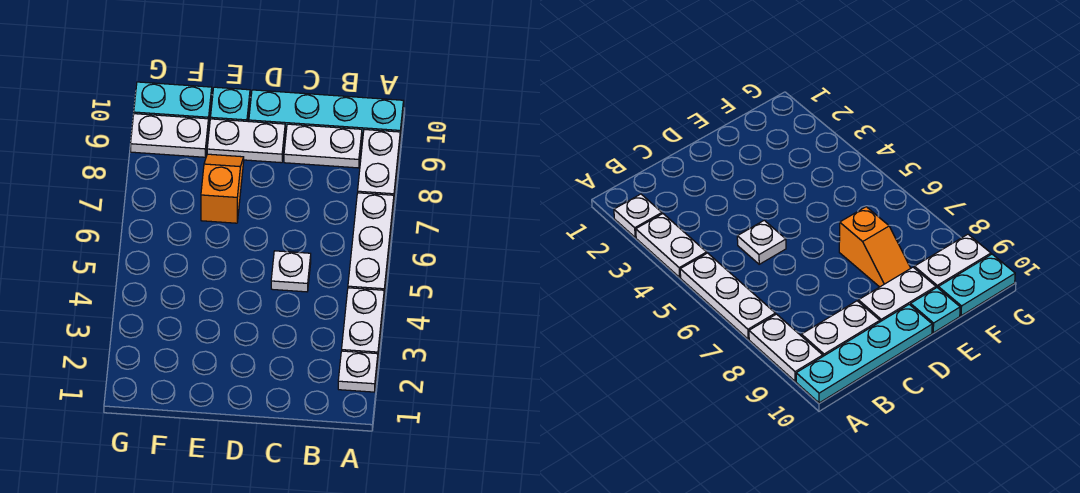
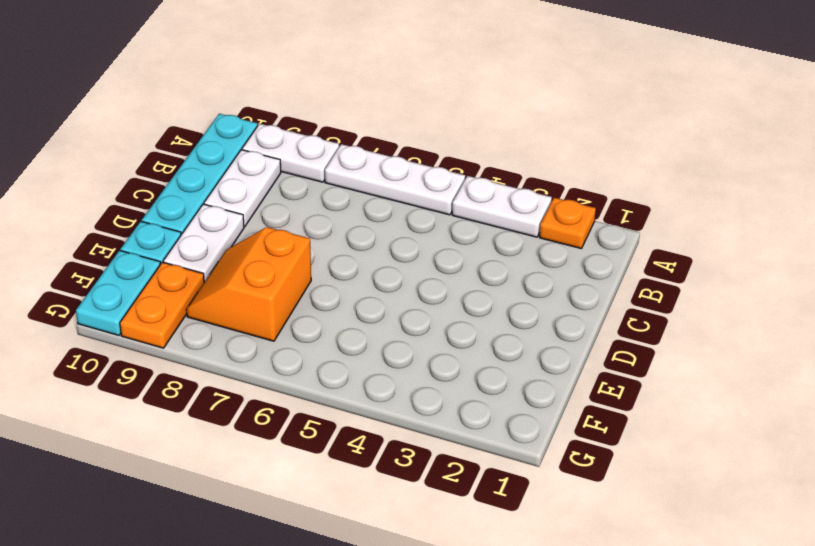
white plate A2 level 1 -> orange plate A2 level 1
white plate C5 level 1 -> none
orange slope E7:E8 level 1 top 7 -> orange slope E7:F8 level 1 top 7
white plate F9:G9 level 1 -> orange plate F9:G9 level 1

